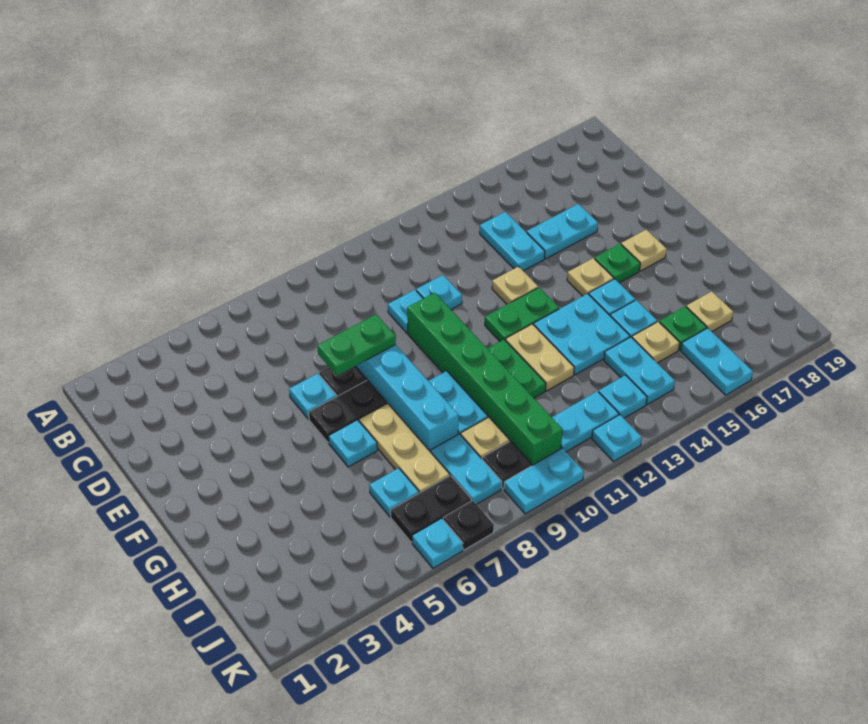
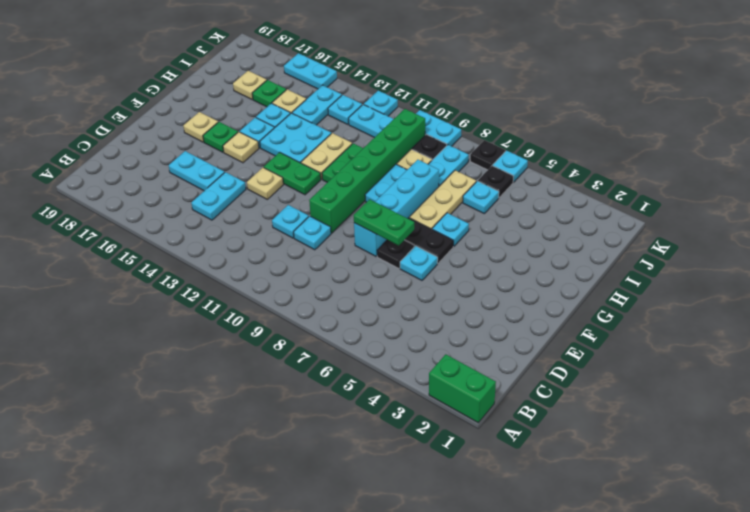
none -> green brick A1:A2 level 1
black plate J6:J7 level 1 -> black plate J6 level 1
cyan plate J16:K16 level 1 -> cyan plate K15:K16 level 1

